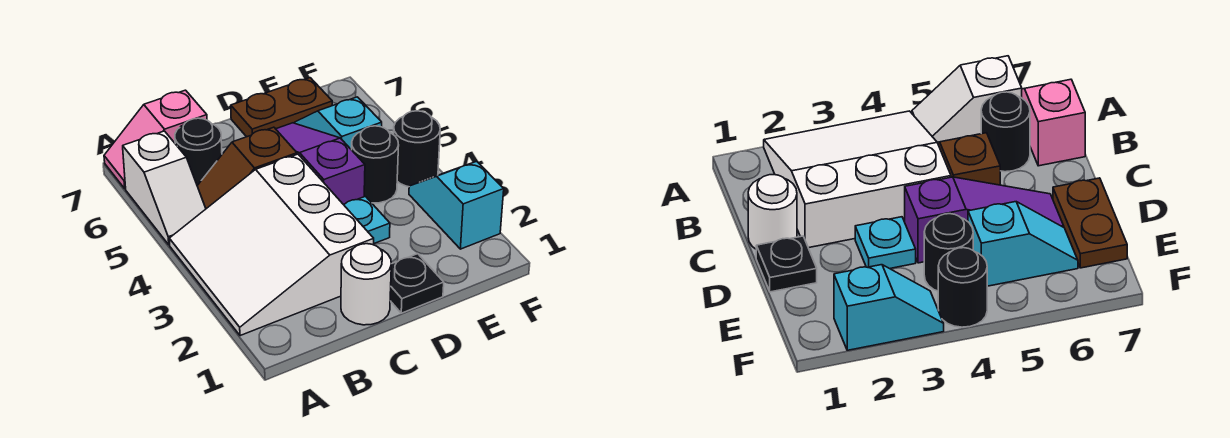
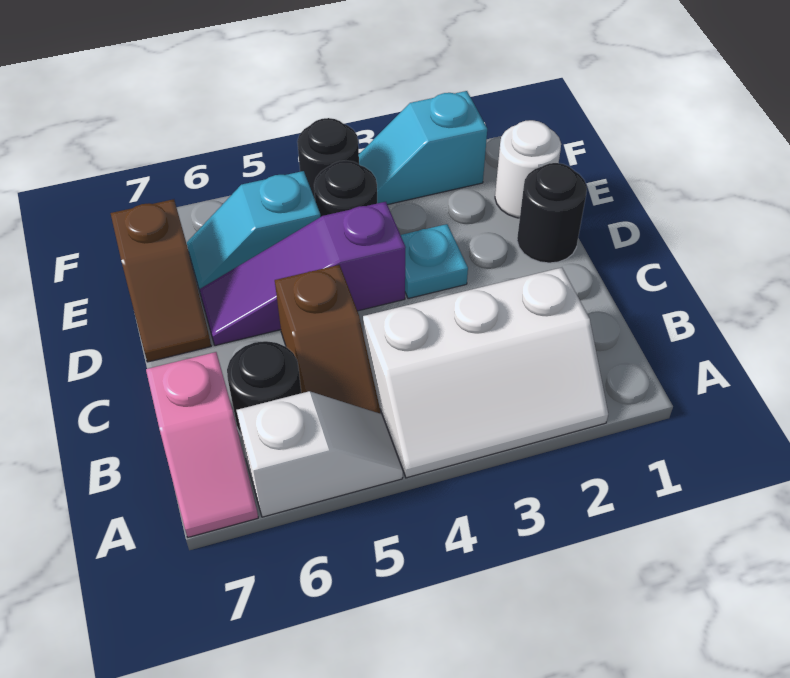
white slope A2:C4 level 1 top C -> white slope A2:B4 level 1 top B
white round brick C1 level 1 -> white round brick E1 level 1
black plate D1 level 1 -> black round brick D1 level 1
brown plate D7:E7 level 1 -> brown slope D7:E7 level 1 top E

